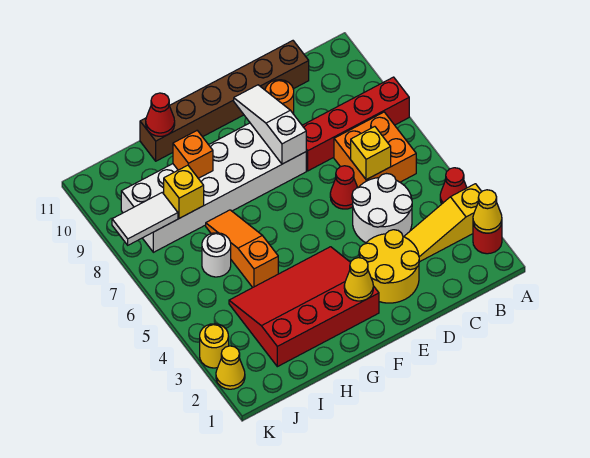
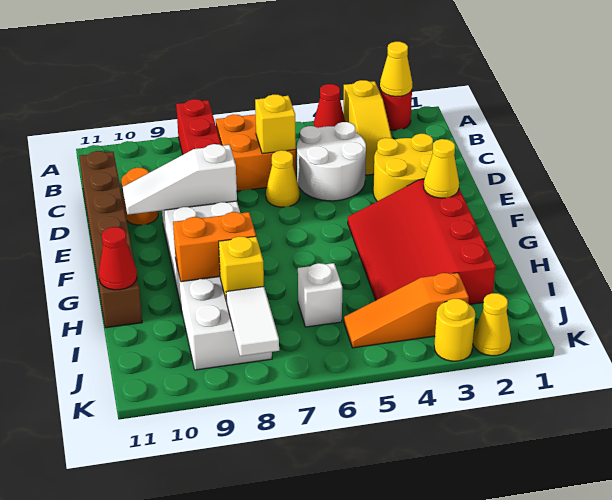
red cone D6 level 1 -> yellow cone D6 level 1
orange slope H5:H7 level 1 top 5 -> orange slope J3:J5 level 1 top 3
orange brick H9 level 2 -> orange brick H8:H9 level 2
white round brick I6 level 1 -> white brick I6 level 1

